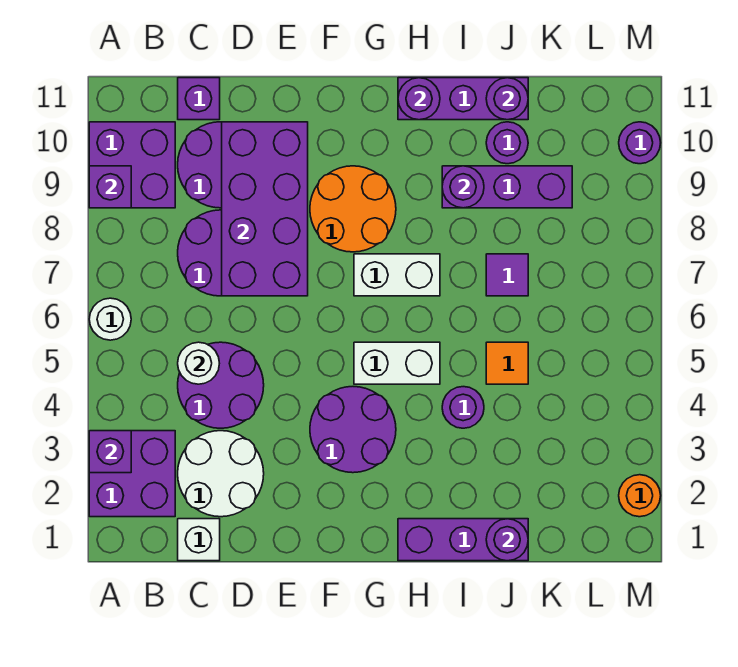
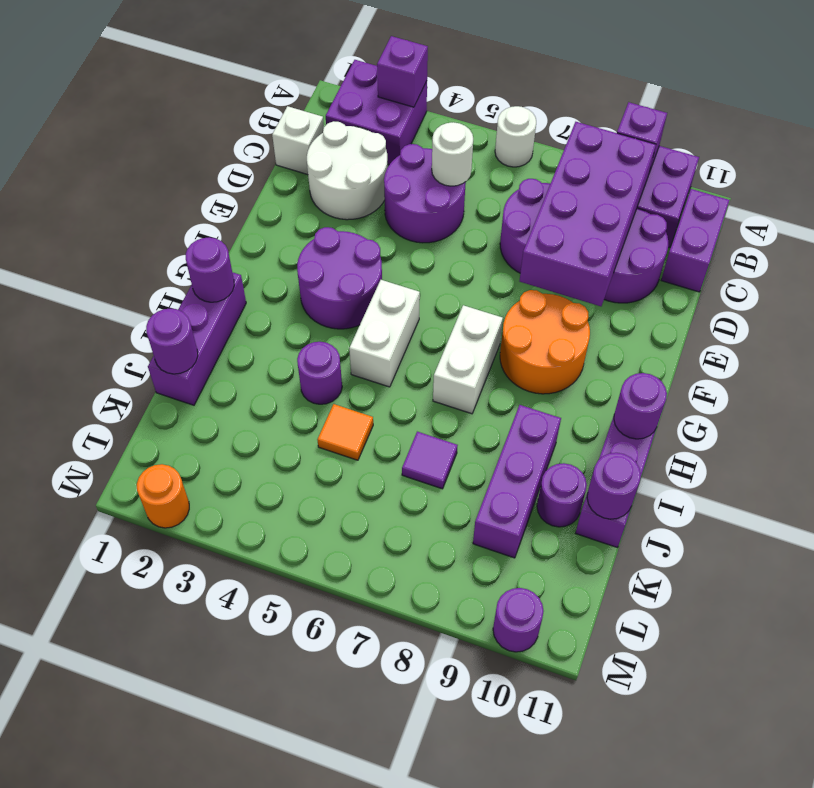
purple brick C11 level 1 -> purple brick B11:C11 level 1
purple brick D7:E10 level 2 -> purple brick B8:E9 level 2
purple round brick I9 level 2 -> purple round brick H1 level 2

